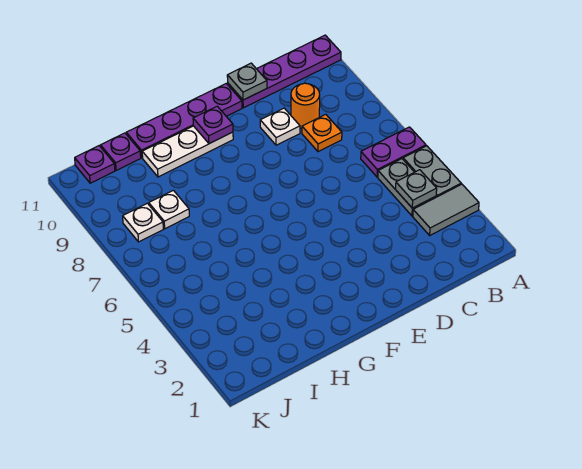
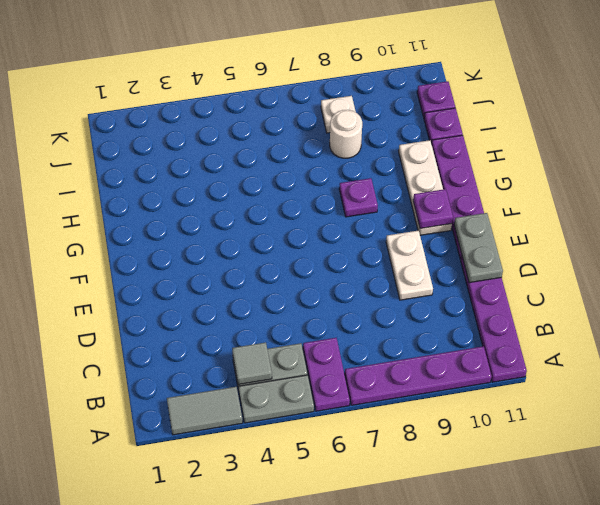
grey tile A3:B3 level 1 -> grey tile A2:A3 level 1
none -> purple plate A7:A10 level 1
grey plate B4 level 2 -> grey tile B4 level 2
orange plate C8 level 1 -> none
orange round brick C9 level 1 -> none
white plate D9 level 1 -> white plate D9:E9 level 1
grey plate D11 level 2 -> grey plate D11:E11 level 2
none -> purple plate G8 level 1
white plate I8 level 1 -> white round brick I8 level 1

